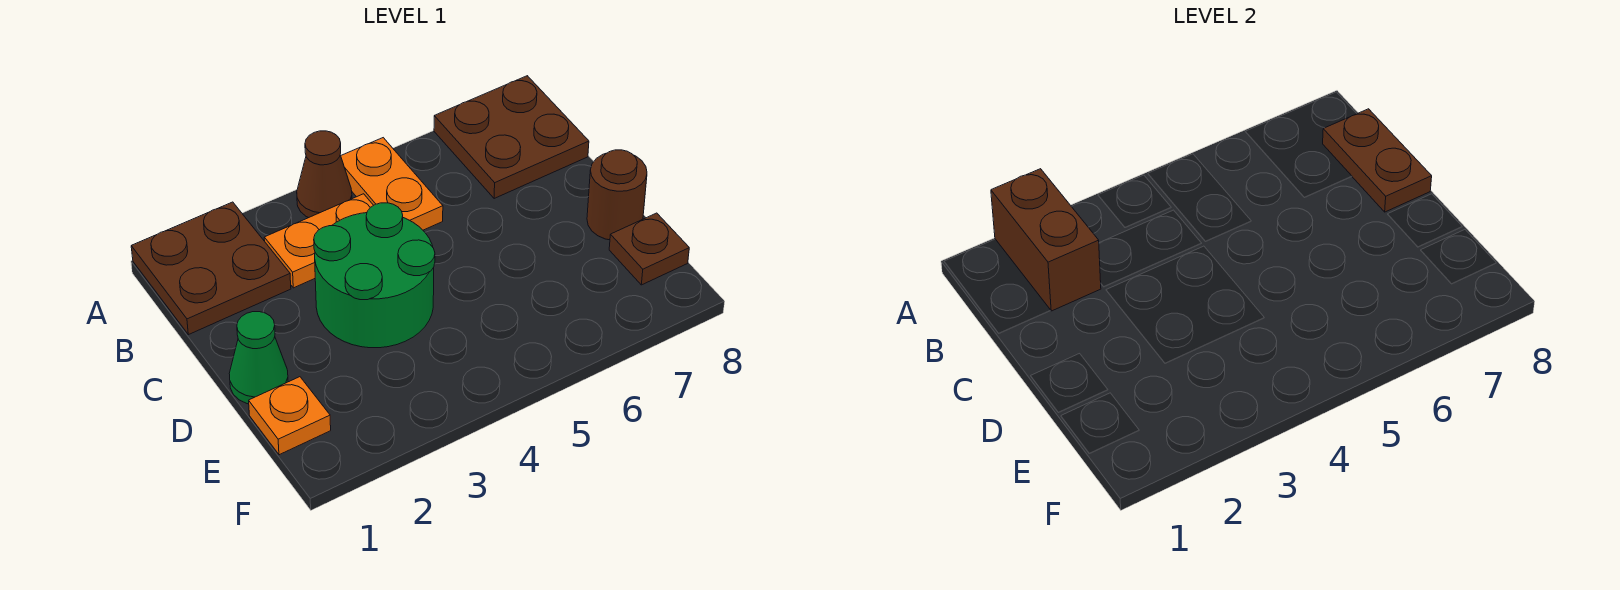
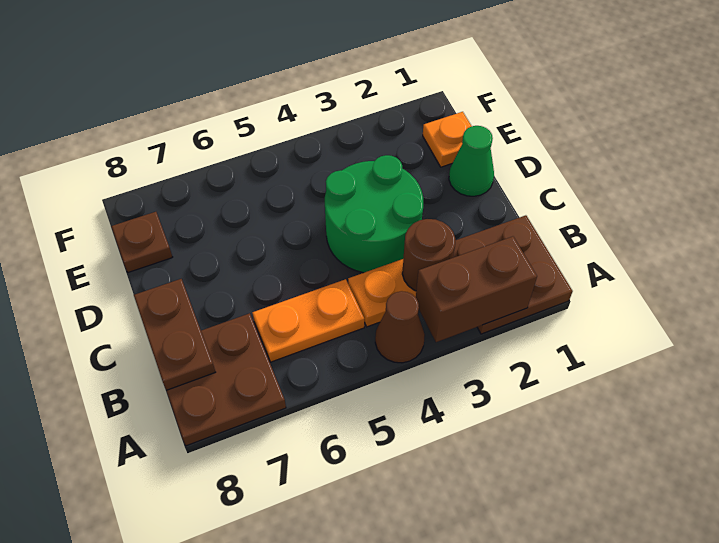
brown brick A2:B2 level 2 -> brown brick A2:A3 level 2
orange plate A5:B5 level 1 -> orange plate B5:B6 level 1
brown round brick D8 level 1 -> brown round brick B3 level 2

